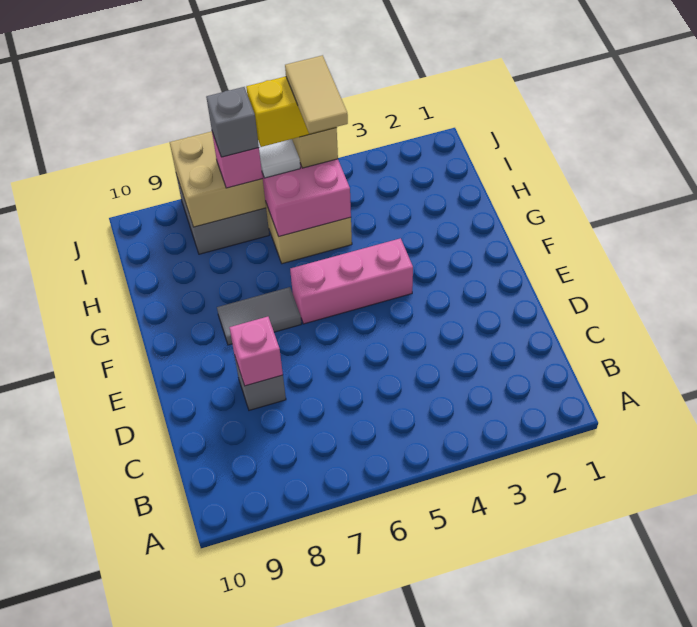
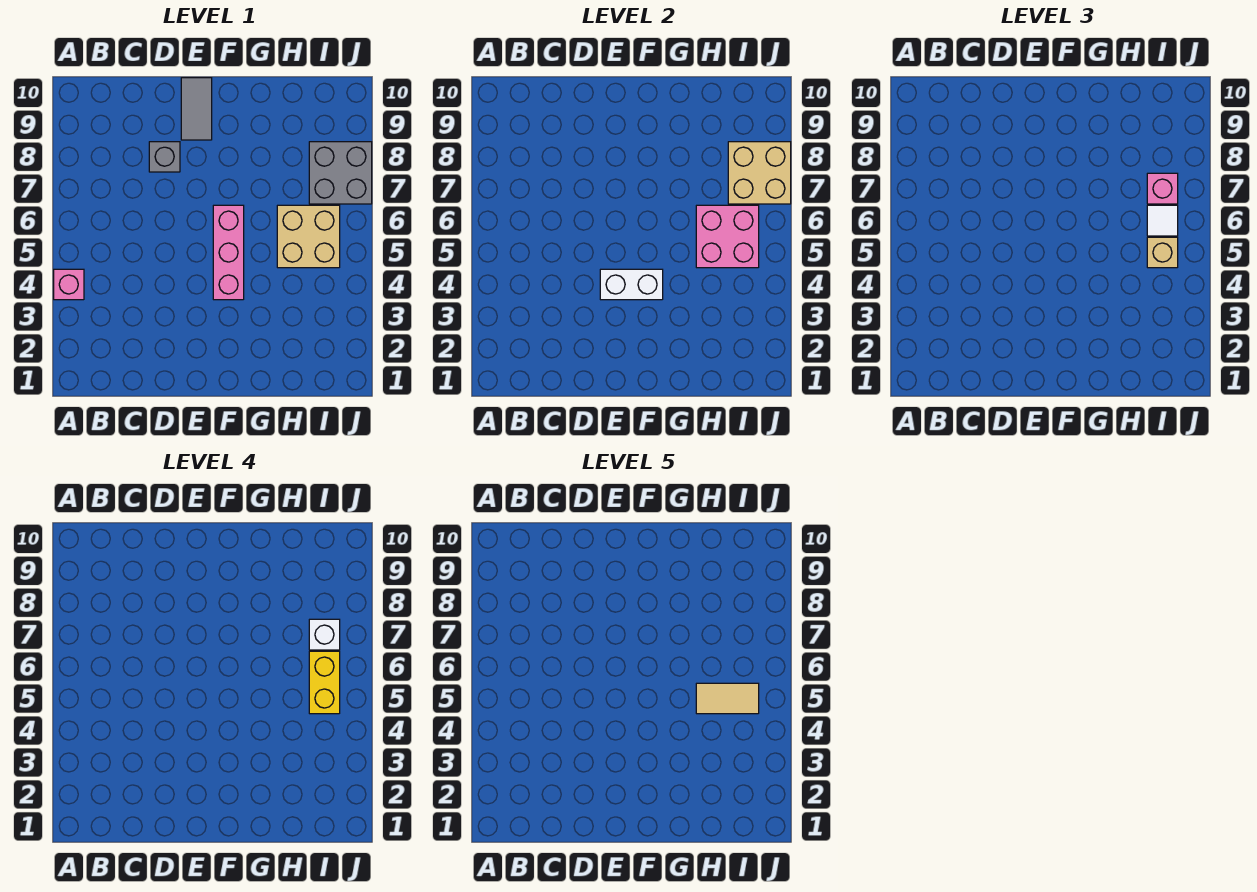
pink brick D8 level 2 -> pink brick A4 level 1
none -> white brick E4:F4 level 2
grey tile F7:F8 level 1 -> grey tile E9:E10 level 1
grey brick I7 level 4 -> white brick I7 level 4

